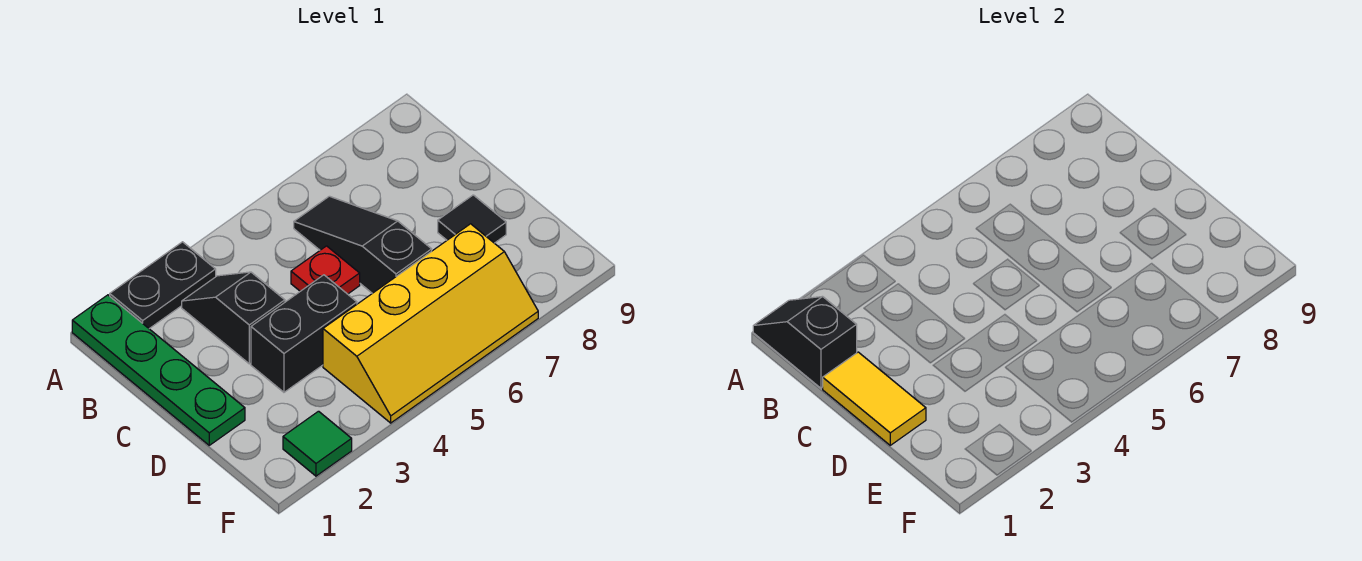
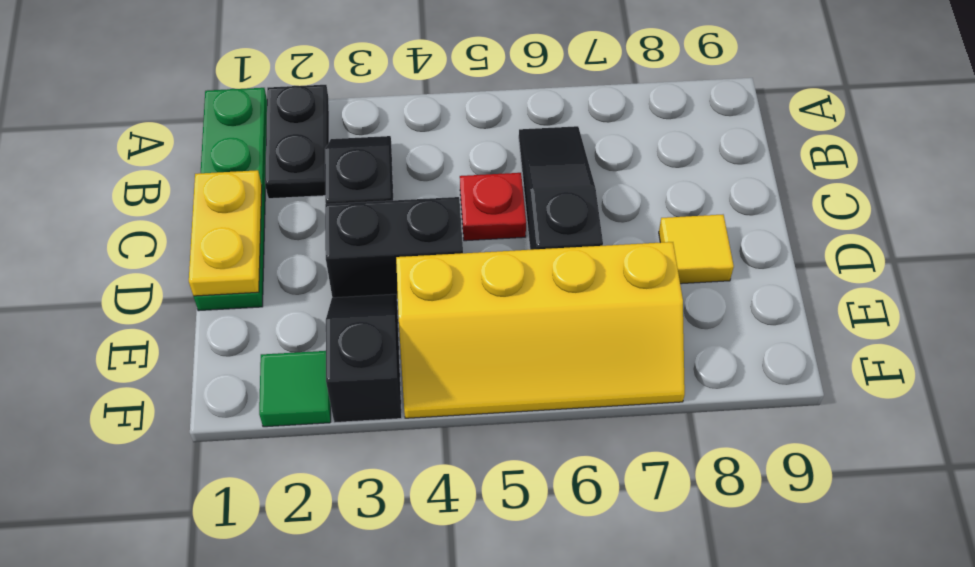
black slope A1:B1 level 2 top B -> black slope E3:F3 level 1 top F
black plate A2:A3 level 1 -> black plate A2:B2 level 1
yellow tile C1:D1 level 2 -> yellow plate C1:D1 level 2
black tile D8 level 1 -> yellow tile D8 level 1

